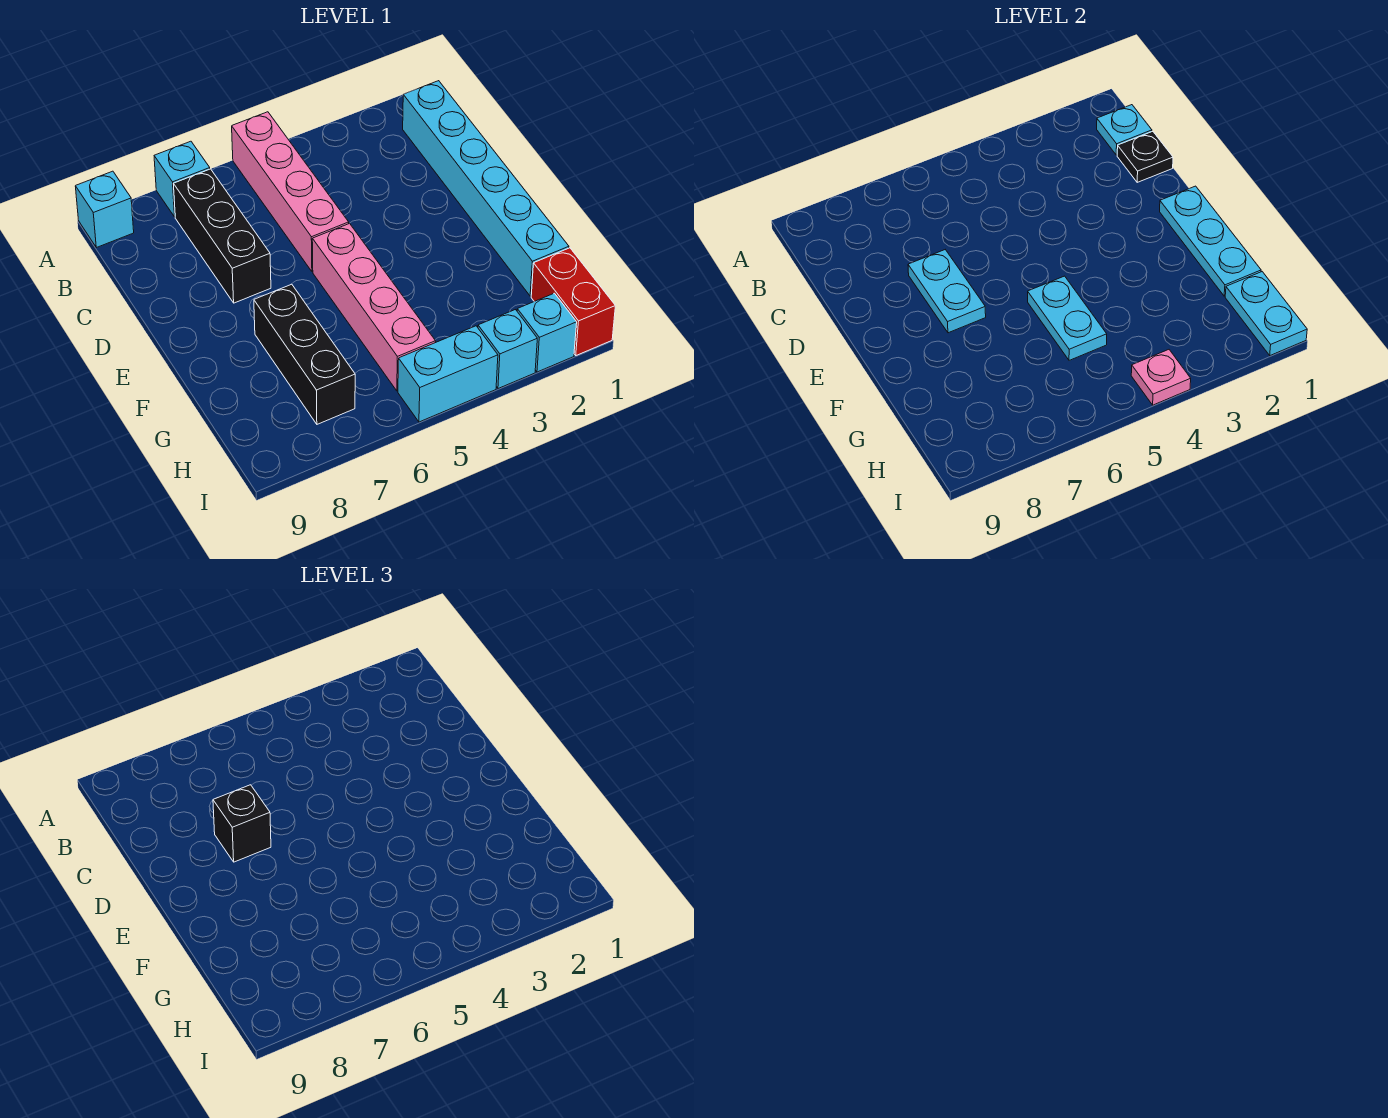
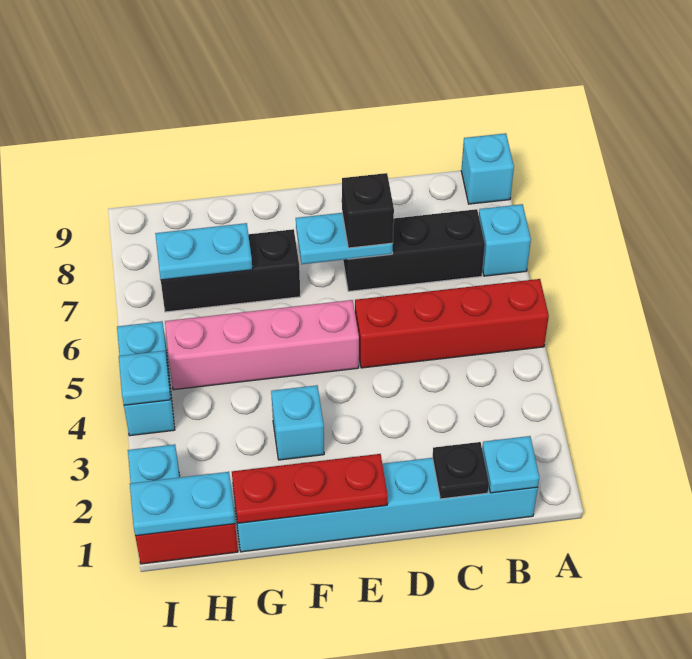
pink brick A5:D5 level 1 -> red brick A5:D5 level 1
cyan plate E1:G1 level 2 -> red plate E1:G1 level 2
cyan plate F5:G5 level 2 -> cyan plate G7:H7 level 2
cyan brick I3 level 1 -> cyan brick F3 level 1
pink plate I4 level 2 -> cyan plate I4 level 2

